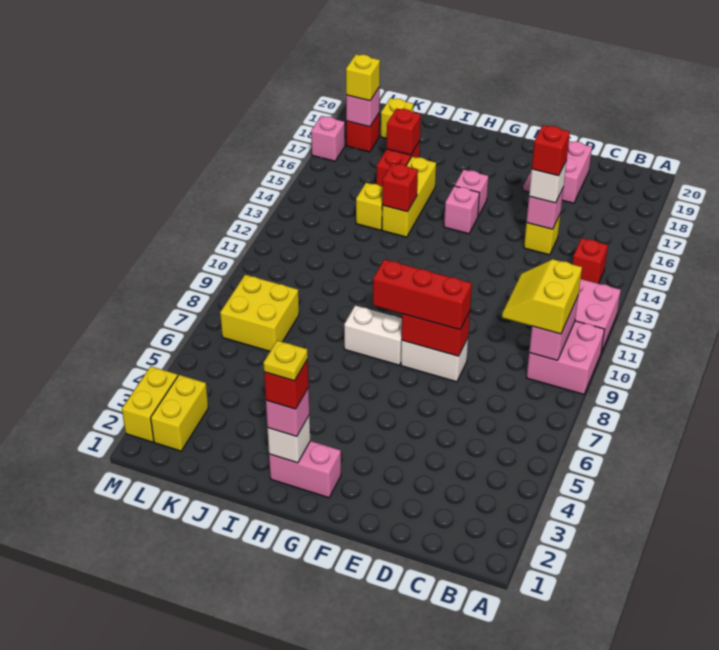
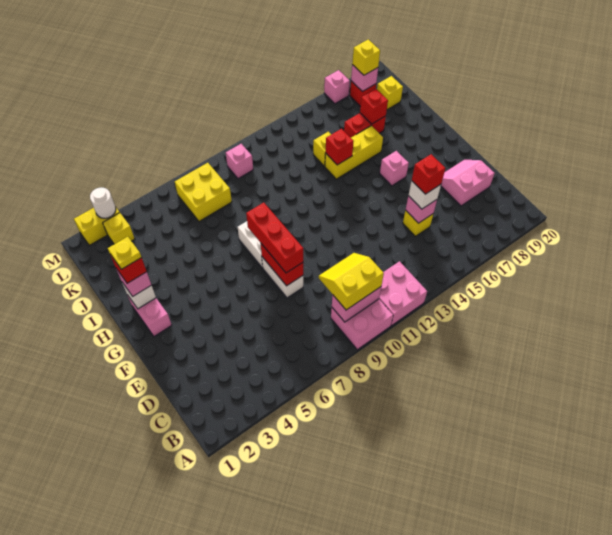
red brick B14 level 1 -> none
pink brick G15 level 1 -> pink brick L10 level 1
yellow brick L2:L3 level 1 -> yellow brick L3 level 1
none -> white round brick M3 level 2

